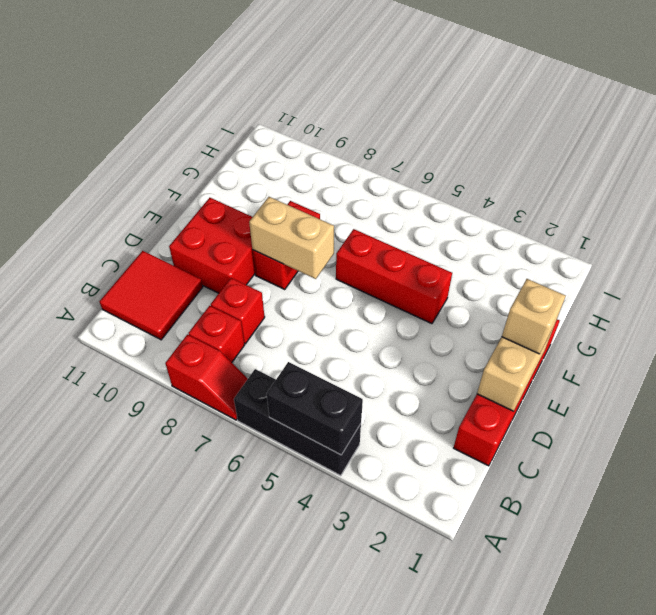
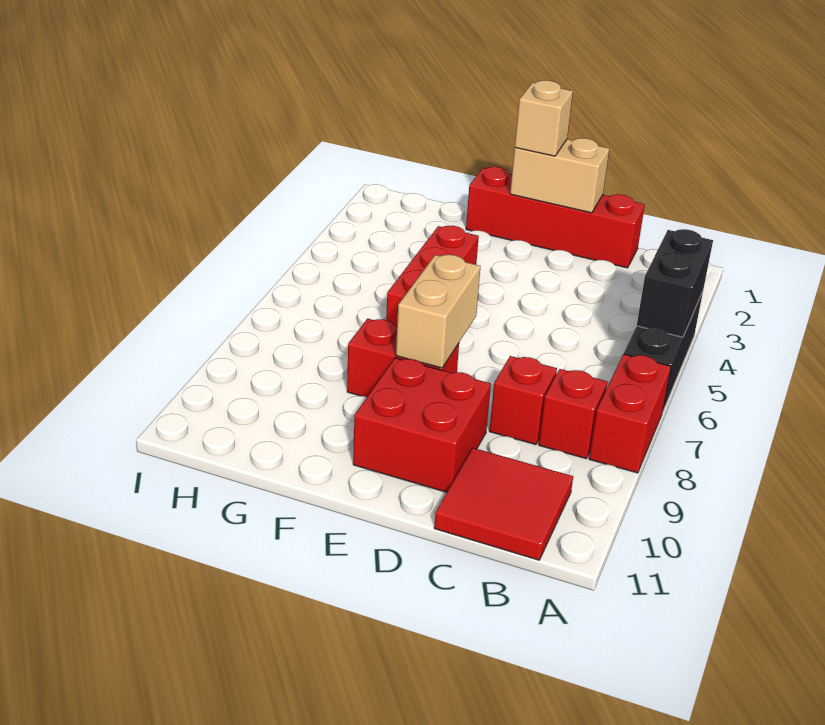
red slope A7:A8 level 1 top 8 -> red brick A7:A8 level 1

